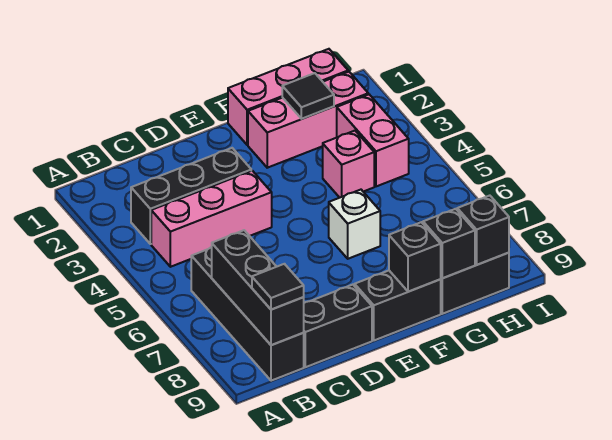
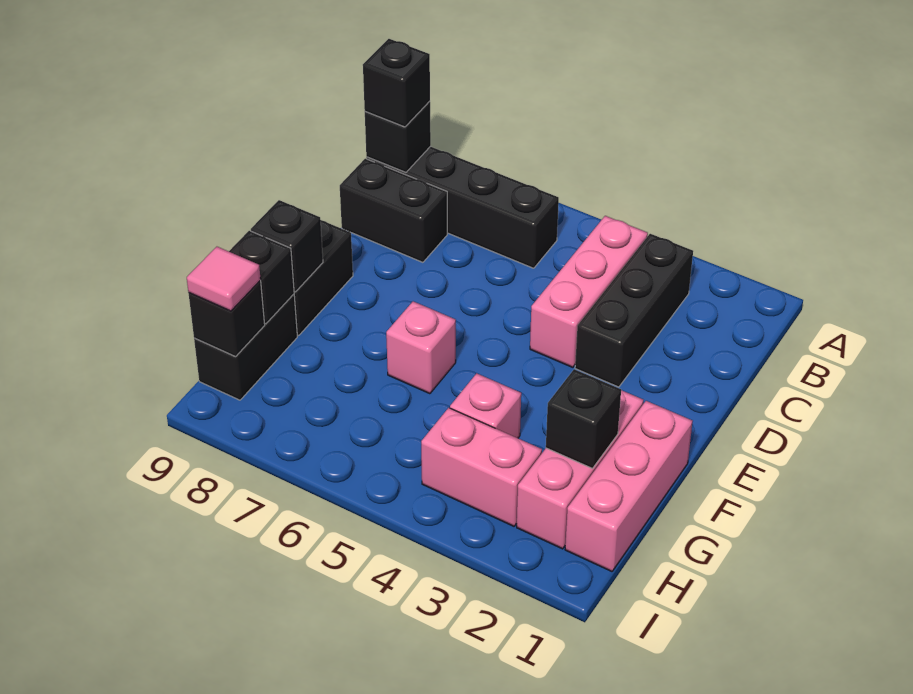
black brick B7:B9 level 2 -> black brick B9 level 2
black tile B9 level 3 -> black brick B9 level 3
black brick C9:D9 level 1 -> black brick C8:C9 level 1
white brick F6 level 1 -> pink brick F6 level 1
black tile G2 level 2 -> black brick G2 level 2
none -> pink tile H9 level 3

